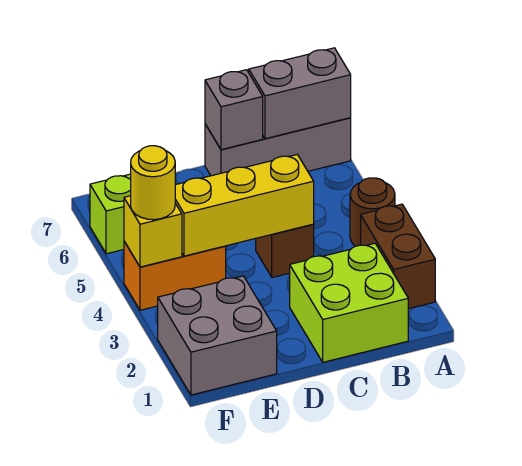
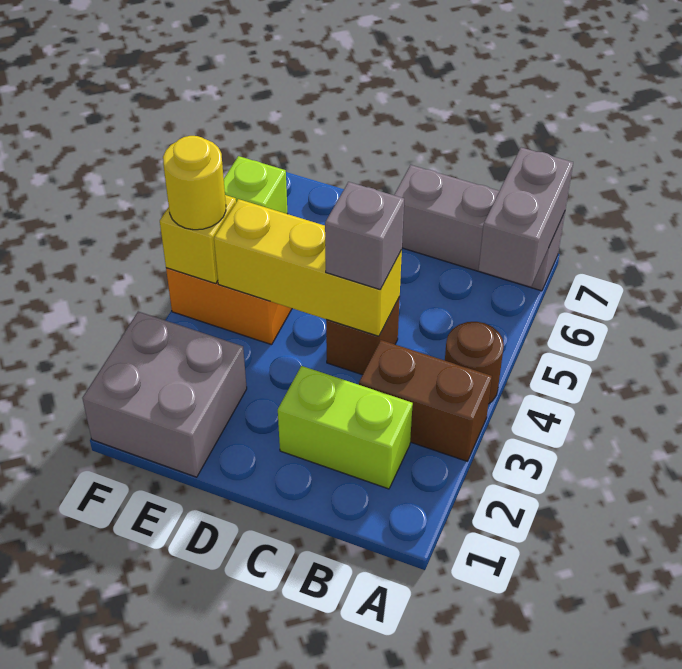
brown brick A2:A3 level 1 -> brown brick A3:B3 level 1
grey brick A7:B7 level 2 -> grey brick A6:A7 level 2
lime brick B1:C2 level 1 -> lime brick B2:C2 level 1
grey brick C7 level 2 -> grey brick C4 level 3

